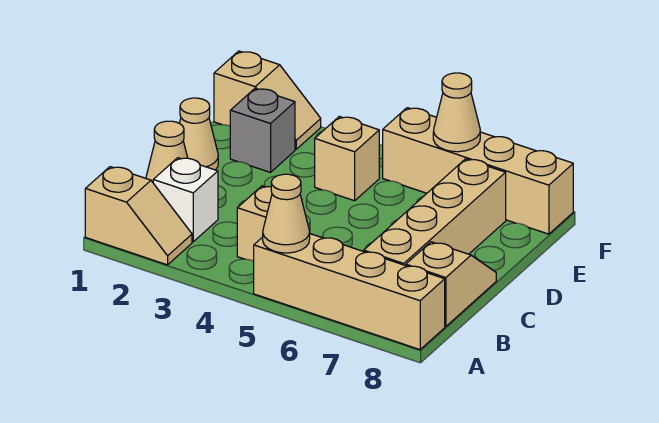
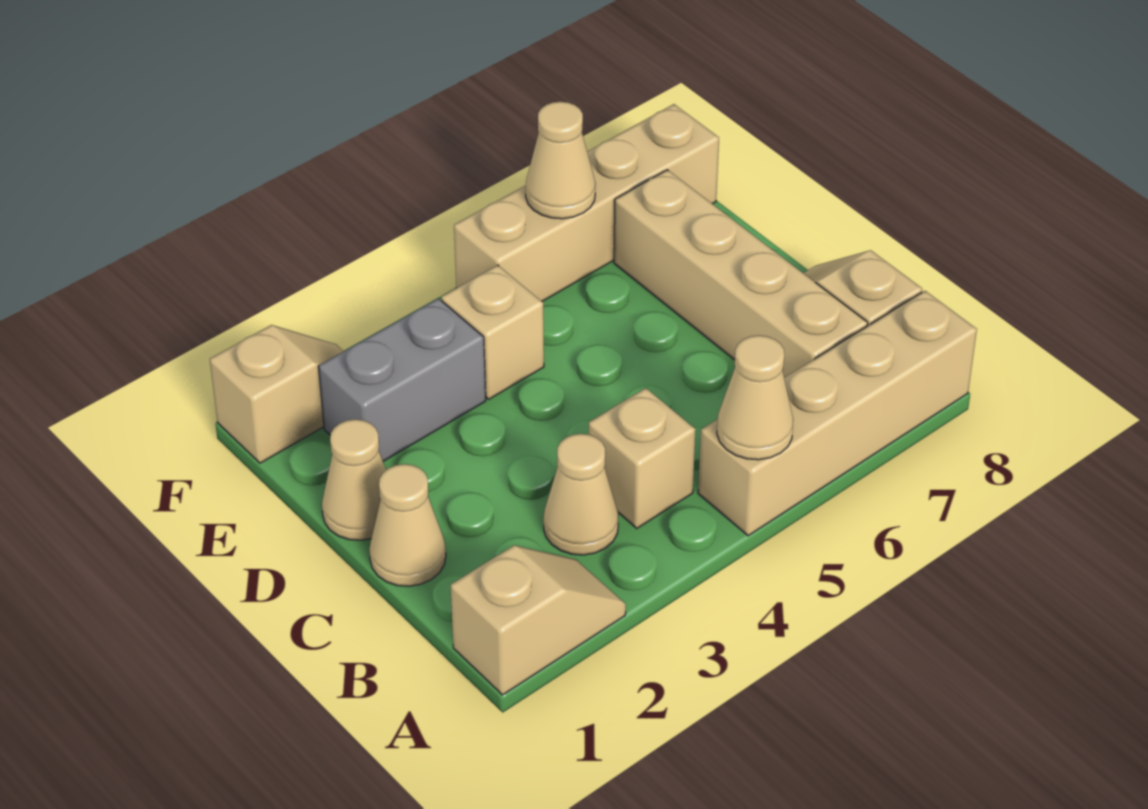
white brick B2 level 1 -> none
none -> tan cone B3 level 1
grey brick E2 level 1 -> grey brick E2:E3 level 1

